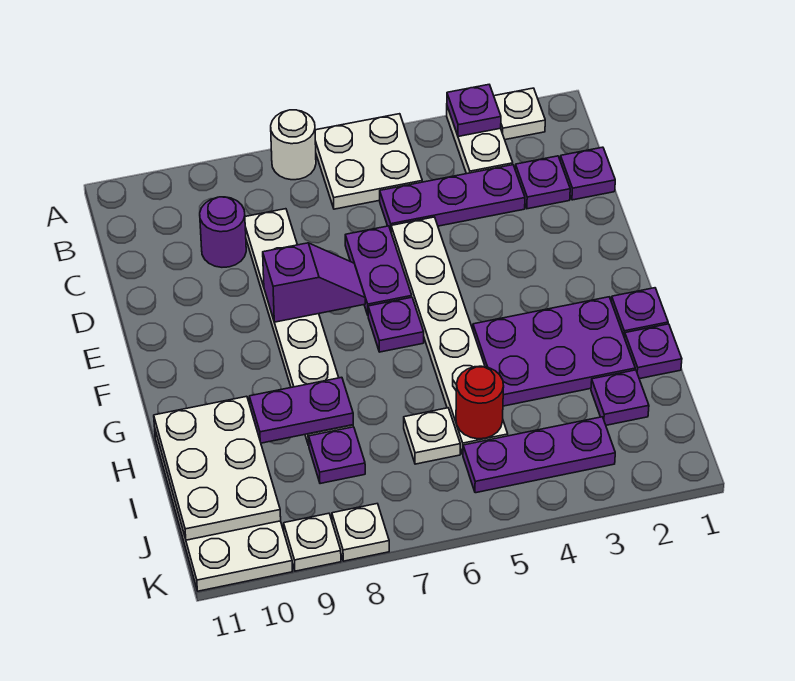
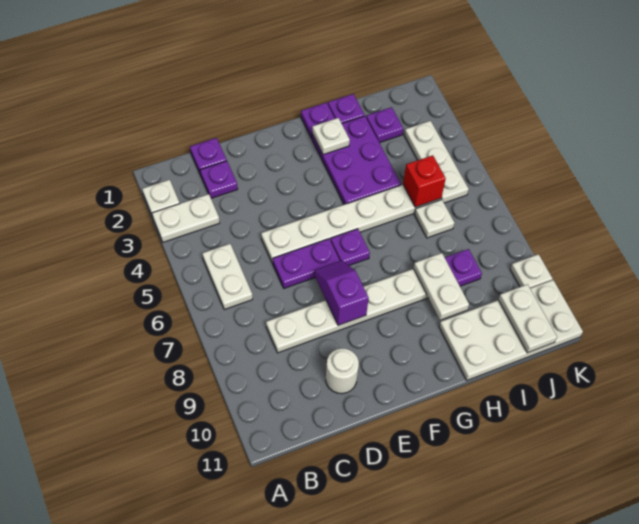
purple plate A3 level 2 -> none
white plate A5:B6 level 1 -> white plate B5:B6 level 1
white round brick A7 level 1 -> white round brick D10 level 1
purple plate C3:C5 level 1 -> none
purple round brick C9 level 1 -> none
purple plate H8:H9 level 2 -> white plate H8:H9 level 2
white plate H10:J11 level 2 -> white plate J10:J11 level 2
red round brick I5 level 2 -> red brick I5 level 2
purple plate J3:J5 level 1 -> white plate J3:J5 level 1
white plate K8 level 1 -> white plate G2 level 2

